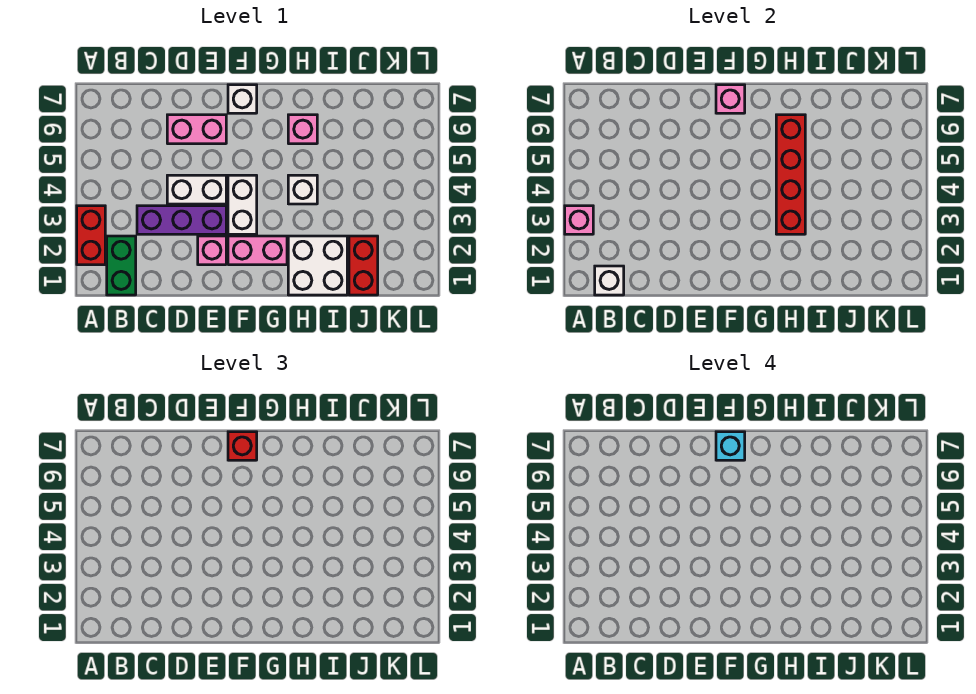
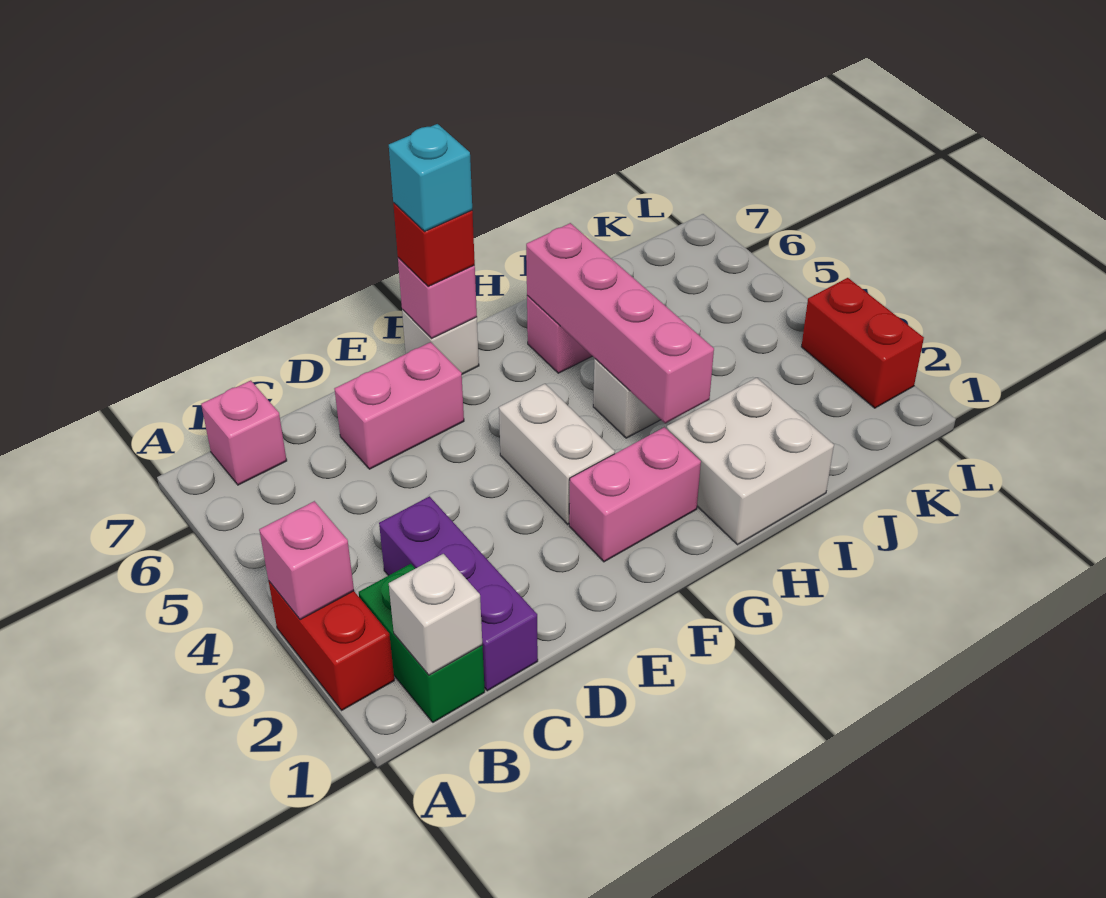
purple brick C3:E3 level 1 -> purple brick C1:C3 level 1
white brick D4:E4 level 1 -> none
pink brick E2 level 1 -> pink brick B7 level 1
red brick H3:H6 level 2 -> pink brick H3:H6 level 2
red brick J1:J2 level 1 -> red brick L2:L3 level 1

